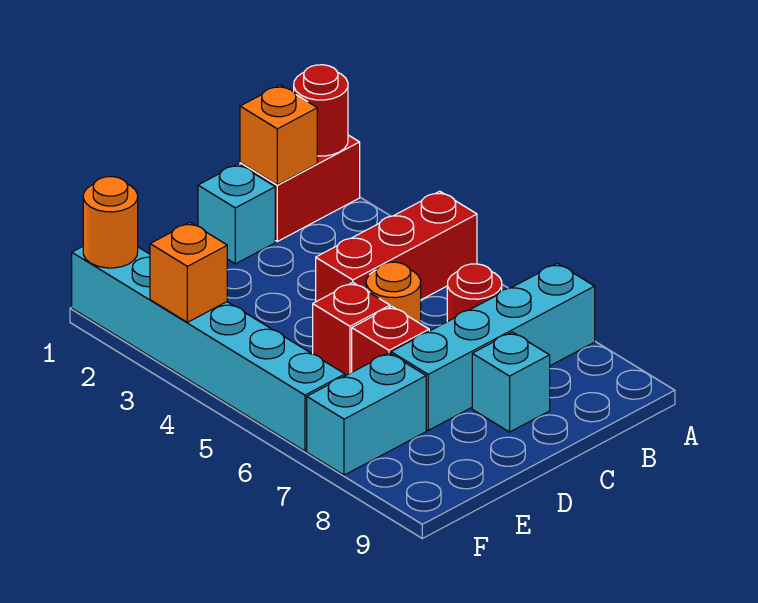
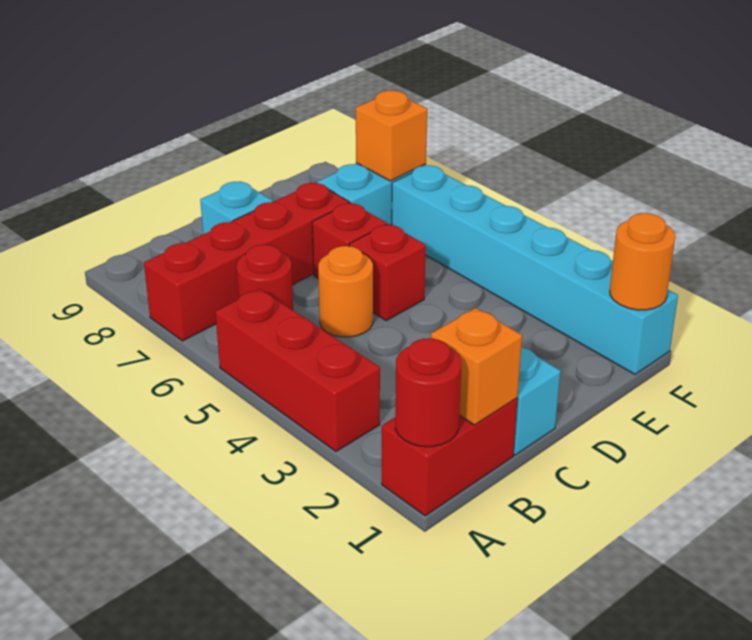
red brick A4:C4 level 1 -> red brick A3:A5 level 1
cyan brick A7:D7 level 1 -> red brick A7:D7 level 1
orange brick F3 level 2 -> orange brick F7 level 2

